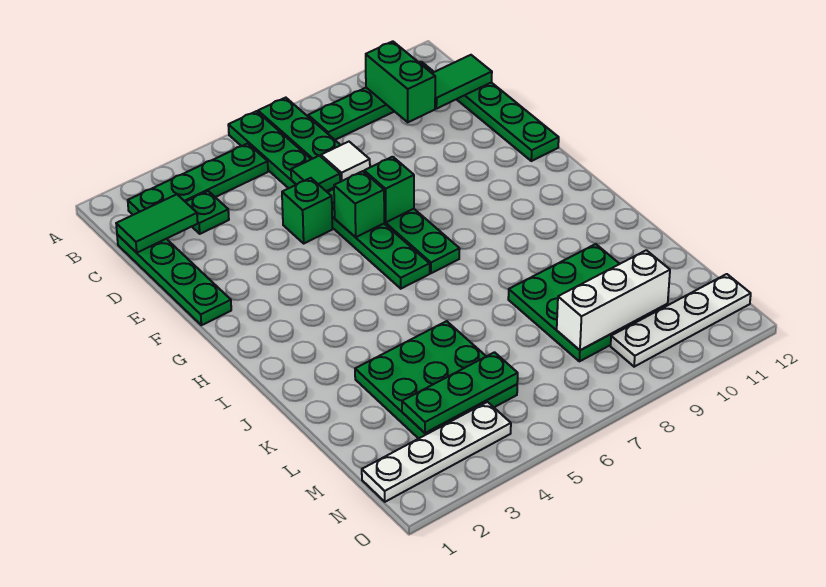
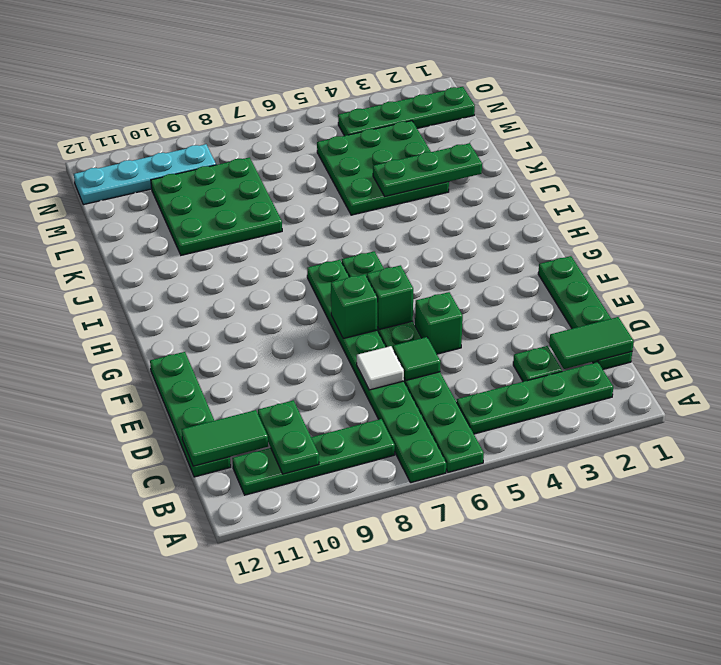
green brick B10:C10 level 2 -> green plate B10:C10 level 2
green plate M3:M5 level 2 -> green plate K2:K4 level 2
white brick M8:M10 level 2 -> none
white plate N1:N4 level 1 -> green plate N1:N4 level 1
white plate N9:N12 level 1 -> cyan plate N9:N12 level 1

